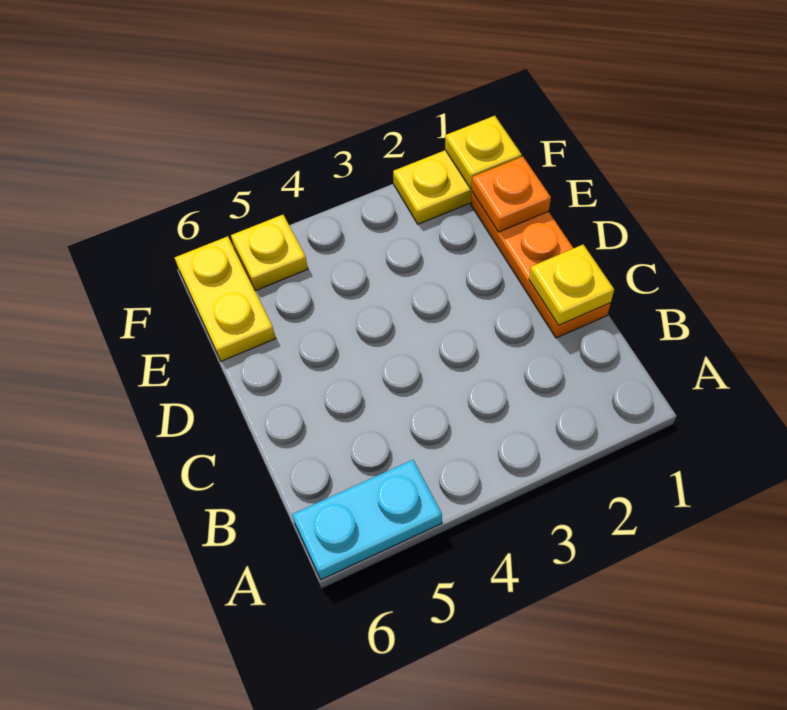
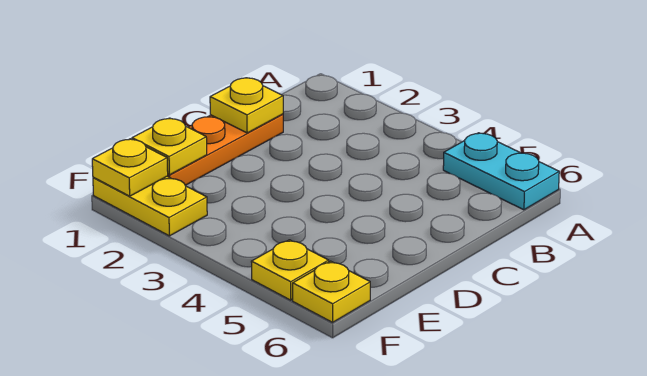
orange plate E1 level 2 -> yellow plate E1 level 2
yellow plate E6:F6 level 1 -> yellow plate F6 level 1

